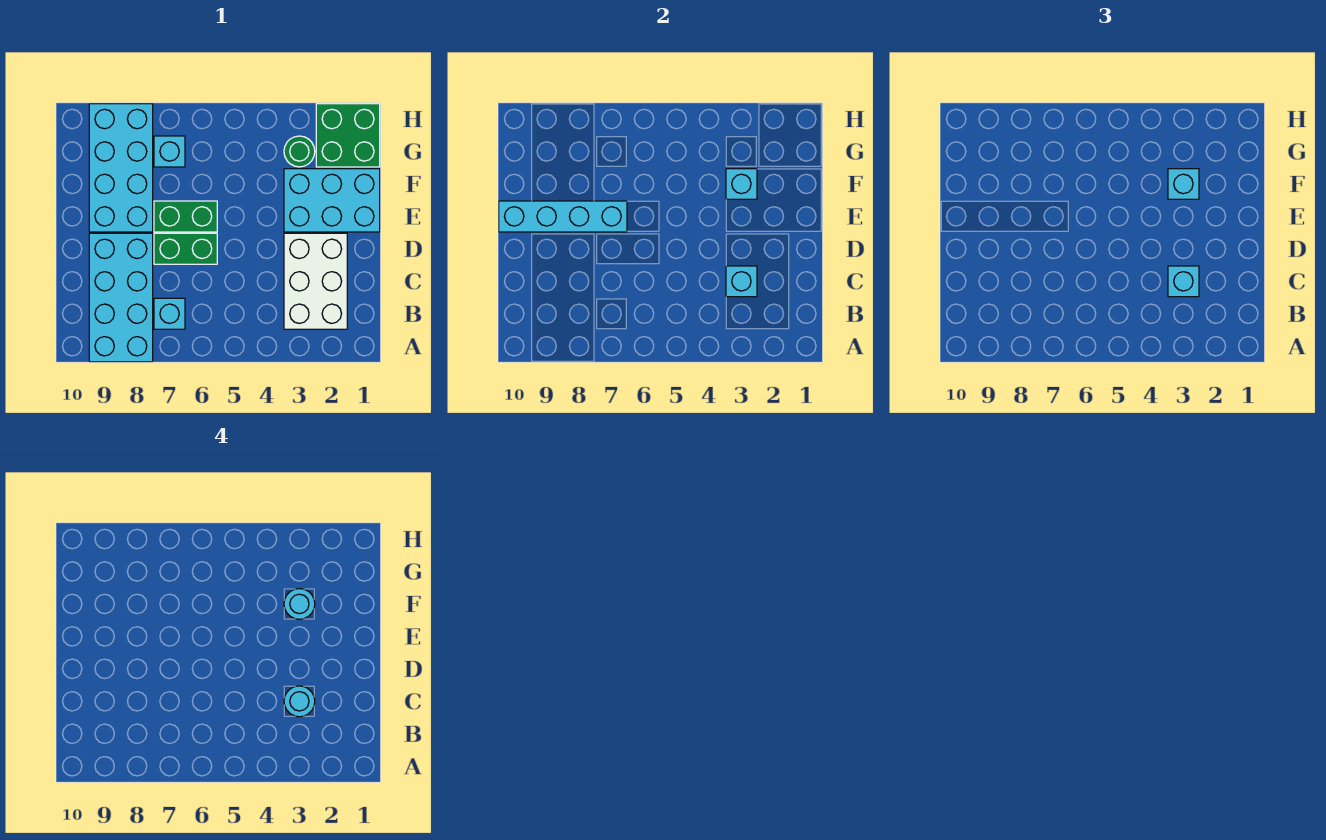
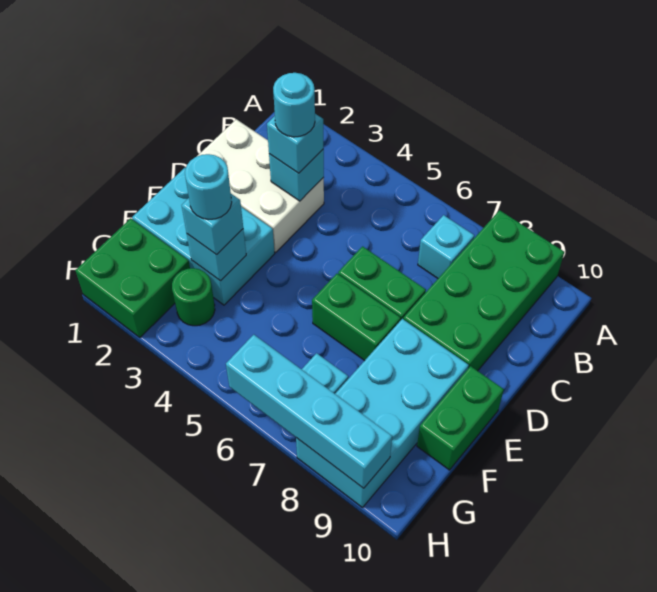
cyan brick A8:D9 level 1 -> green brick A8:D9 level 1
white brick B2:D3 level 1 -> white brick C1:D3 level 1
cyan brick E7:E10 level 2 -> cyan brick H6:H9 level 2
none -> green brick E10:F10 level 1

